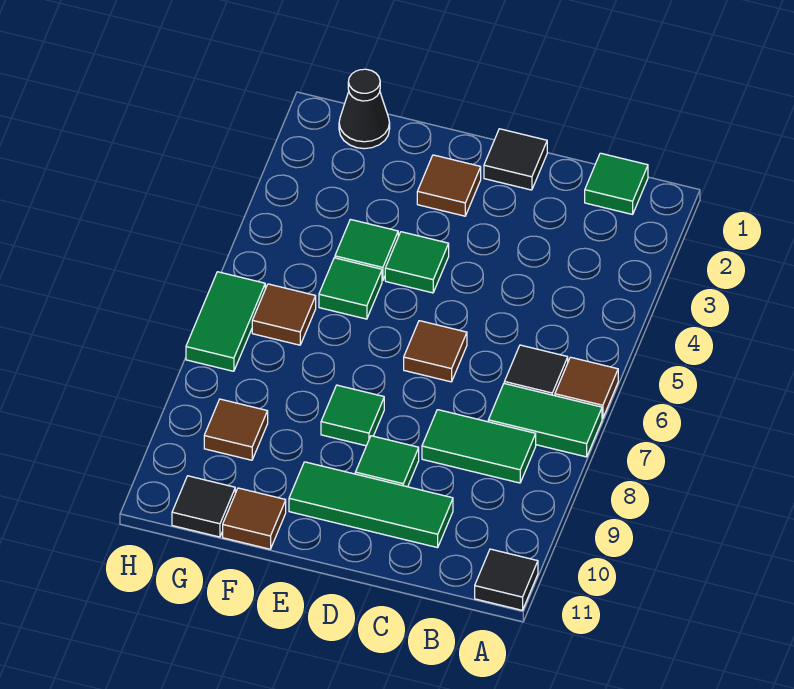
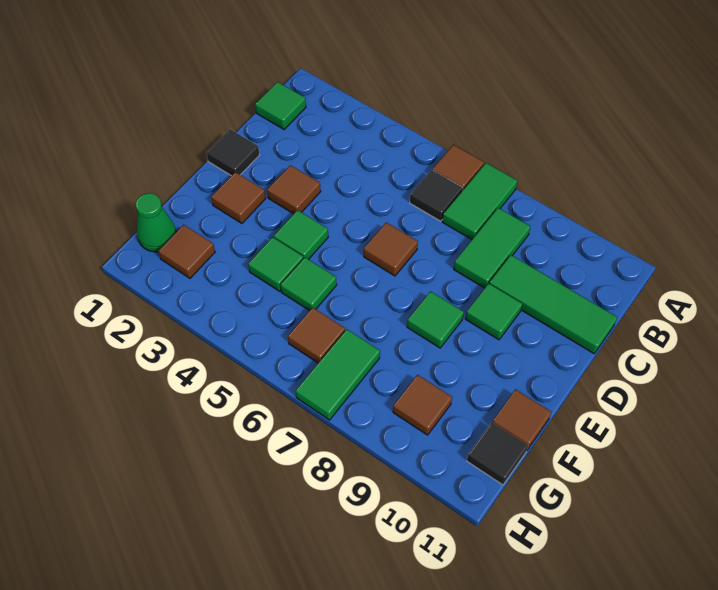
black tile A11 level 1 -> none
green tile C10:E10 level 1 -> green tile C9:C11 level 1
none -> brown tile D3 level 1
black cone G1 level 1 -> green cone G1 level 1
none -> brown tile G2 level 1
green tile H6:H7 level 1 -> green tile G7:H7 level 1

